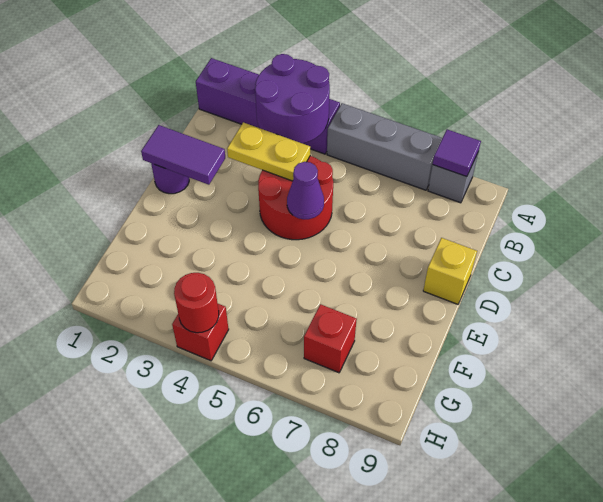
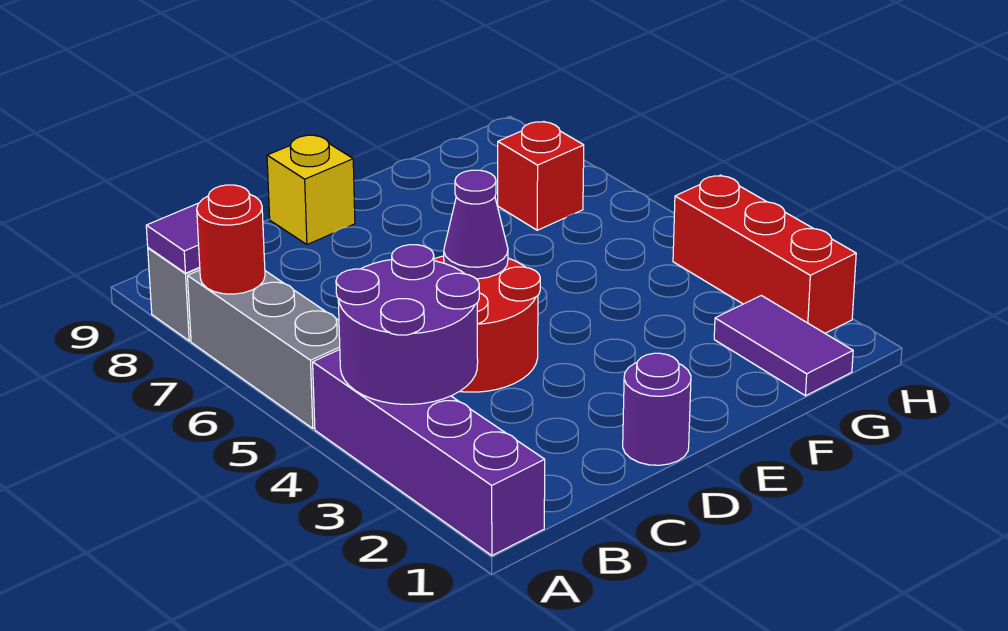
yellow plate C3:C4 level 2 -> none
purple tile D1:D2 level 2 -> purple tile G1:G2 level 1
red brick H4 level 1 -> red brick H2:H4 level 1
red round brick H4 level 2 -> red round brick A7 level 2

